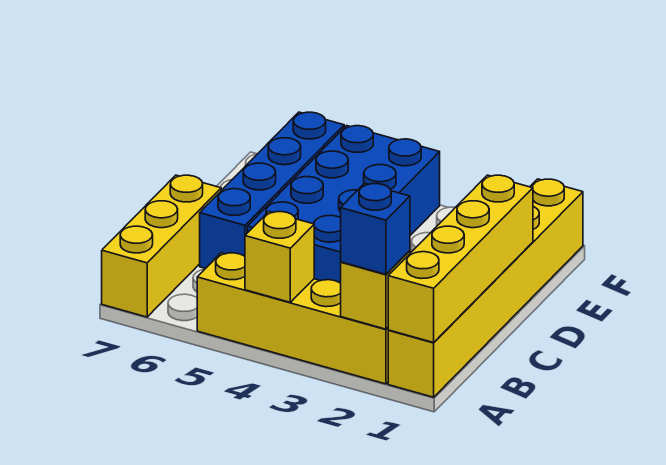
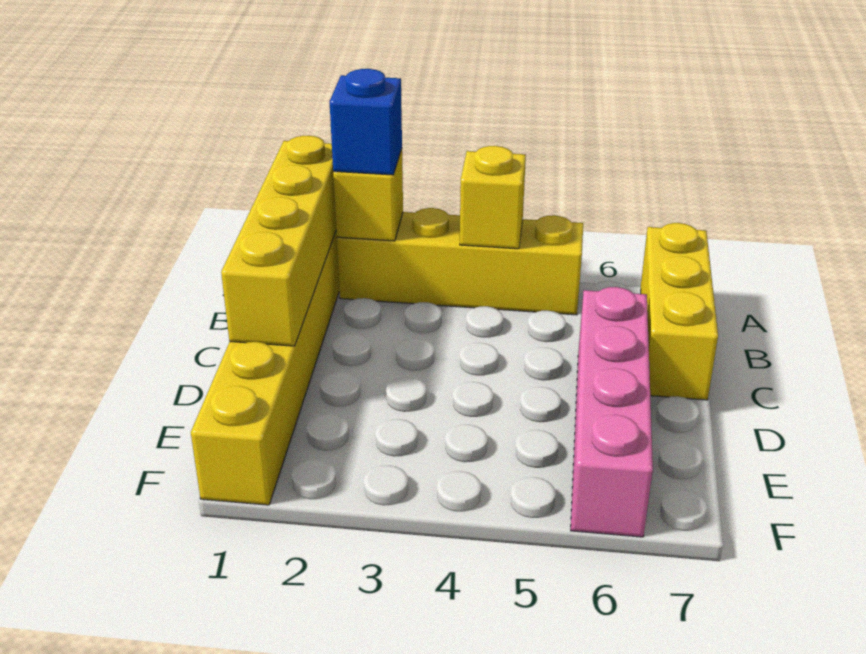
blue brick C4:F5 level 1 -> none
blue brick C6:F6 level 1 -> pink brick C6:F6 level 1

